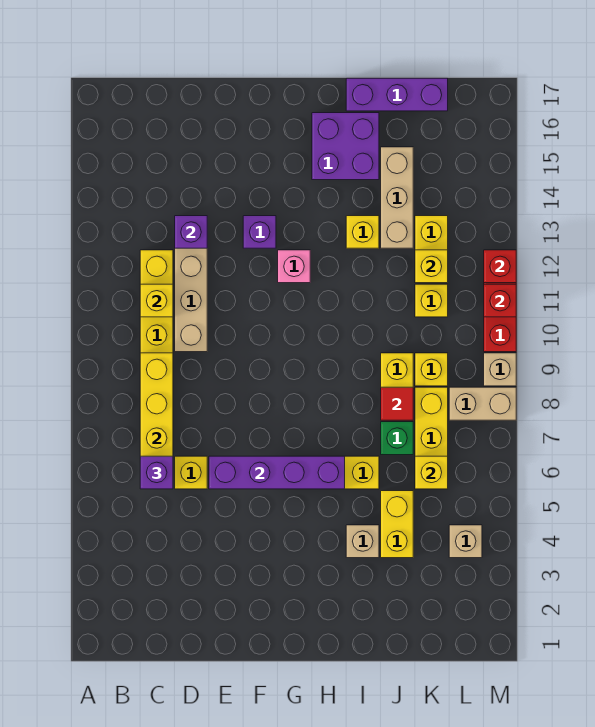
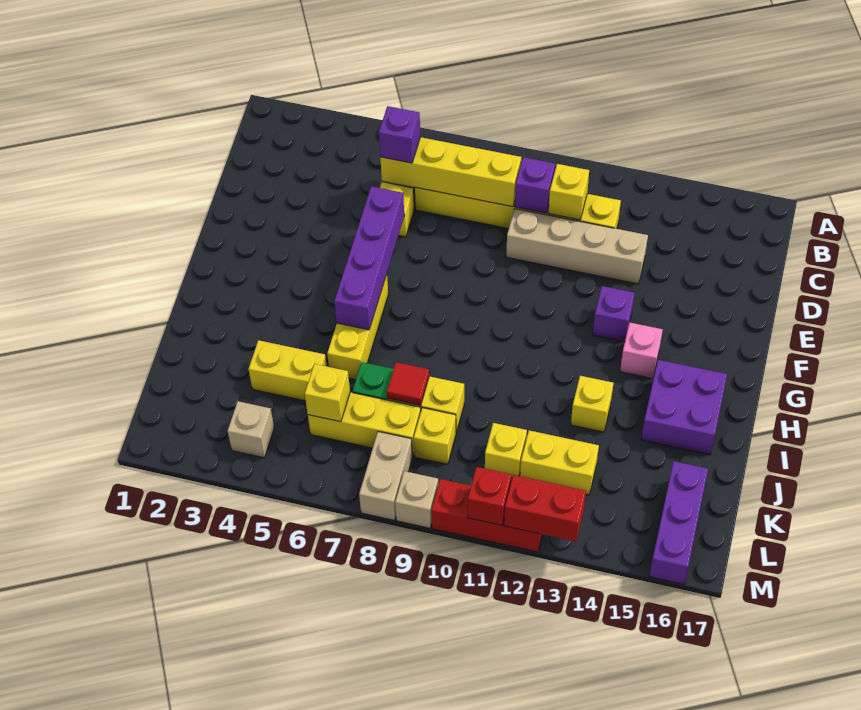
purple brick D13 level 2 -> purple brick C10 level 2
pink brick G12 level 1 -> pink brick G14 level 1
tan brick I4 level 1 -> none
purple brick I17:K17 level 1 -> purple brick K16:M16 level 1
tan brick J13:J15 level 1 -> none
yellow brick K12 level 2 -> none
red brick M12 level 2 -> red brick M12:M13 level 2

